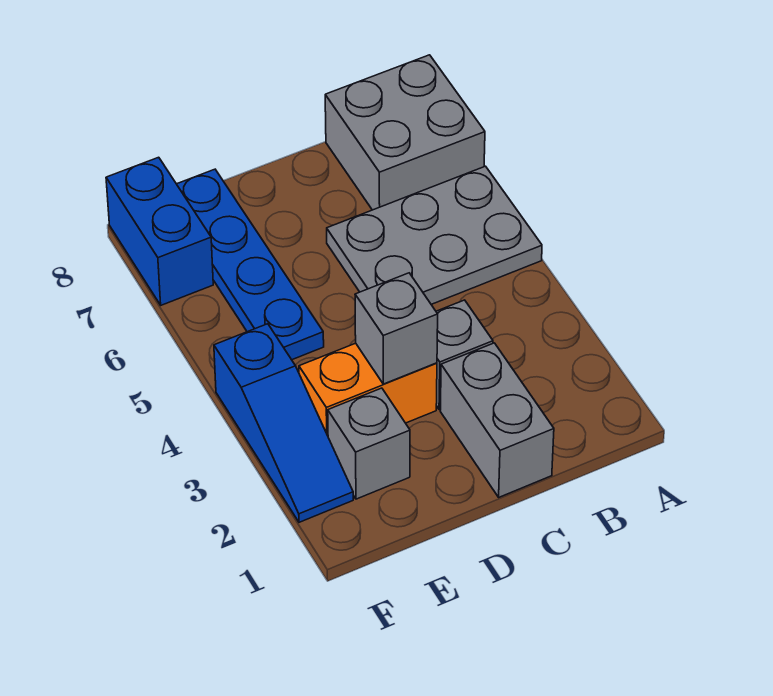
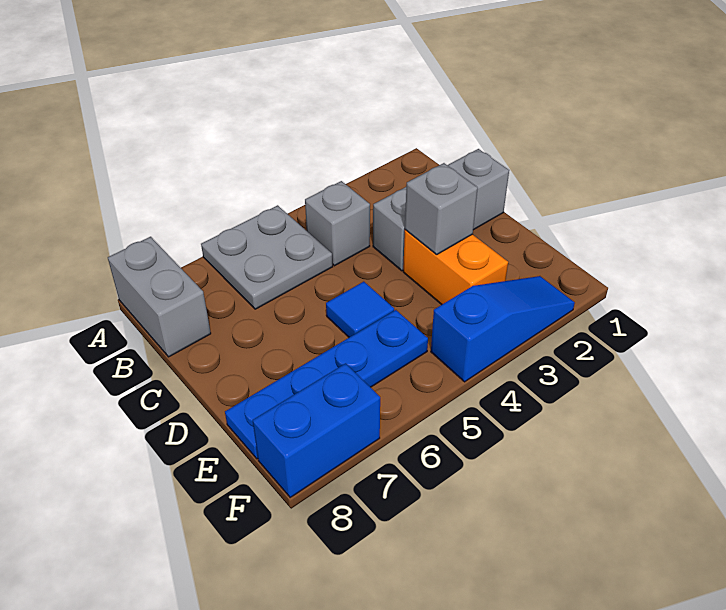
grey plate A5:C6 level 1 -> grey plate A5:B6 level 1
grey brick A7:B8 level 1 -> grey brick A8:B8 level 1
none -> blue tile D5 level 1
grey brick E2 level 1 -> grey brick B4 level 1

